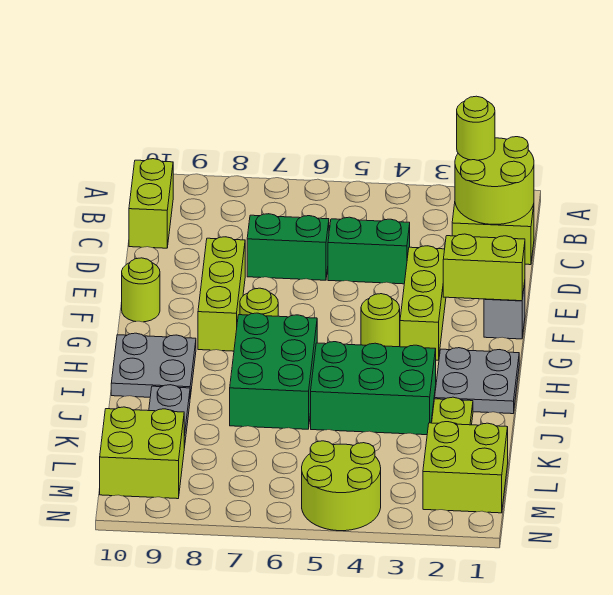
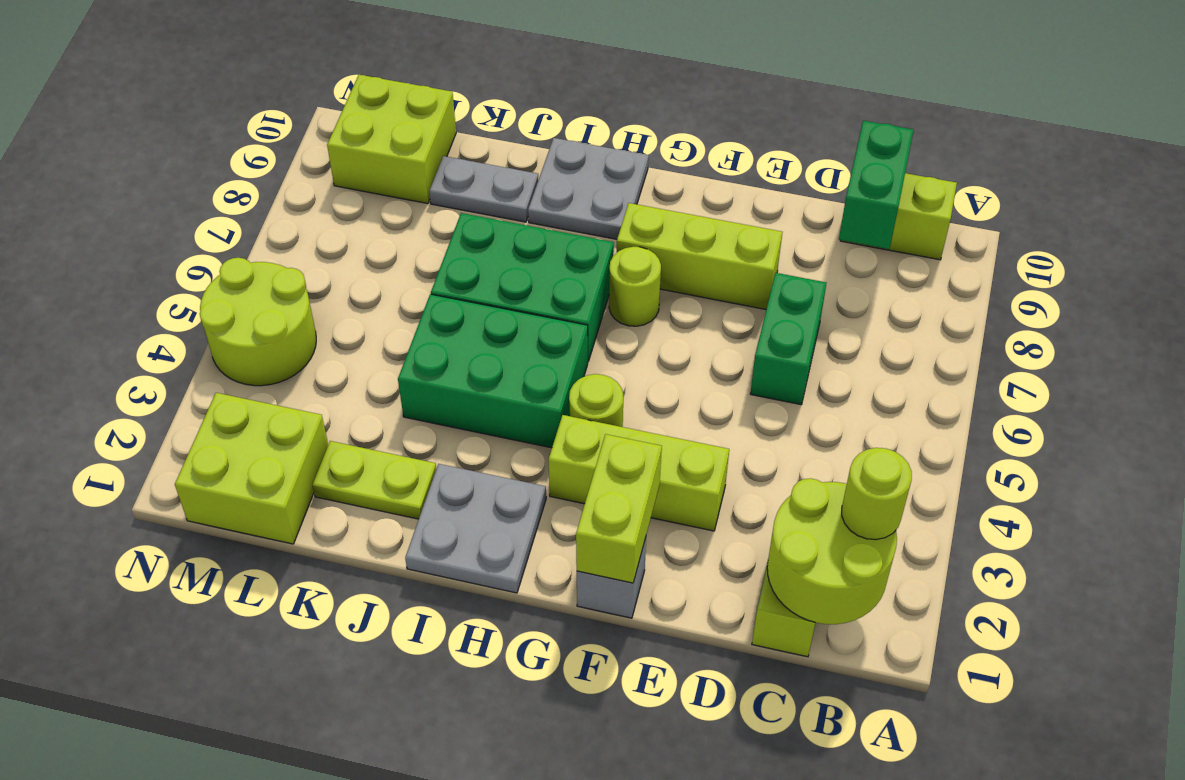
green brick D4:D5 level 1 -> green brick C9:C10 level 2
lime round brick F10 level 1 -> none
green brick I3:J5 level 1 -> green brick H4:J5 level 1

